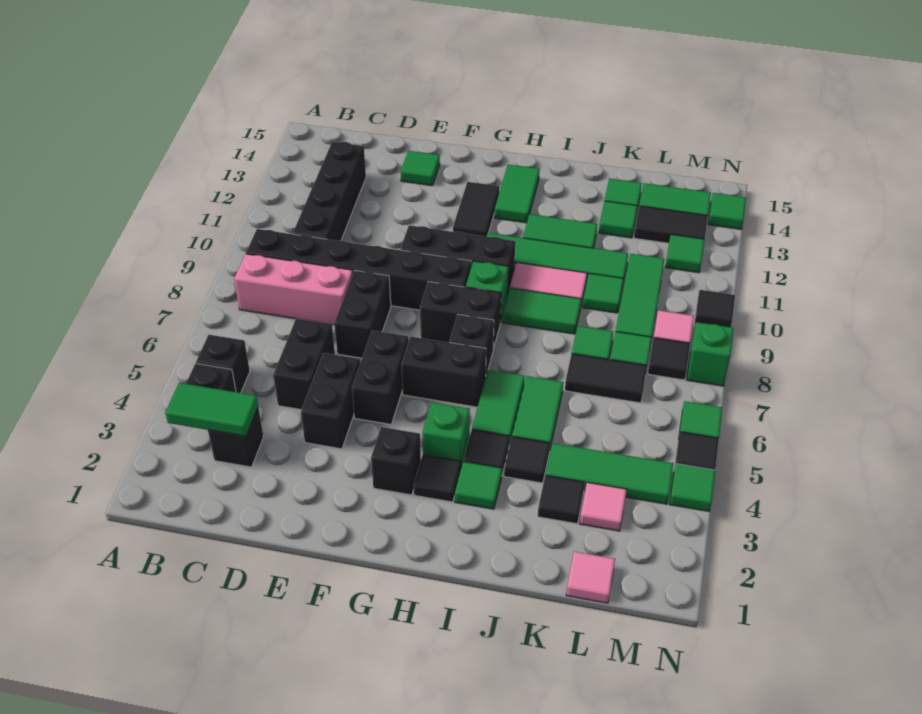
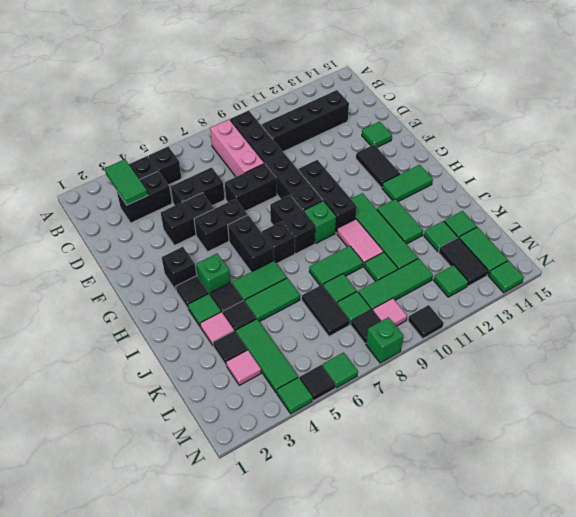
black brick C3 level 1 -> black brick C3:C4 level 1
black tile G12:G13 level 1 -> black tile F13:G13 level 1
green tile I9:J9 level 1 -> green tile J8:J9 level 1
pink tile L1 level 1 -> pink tile J3 level 1

